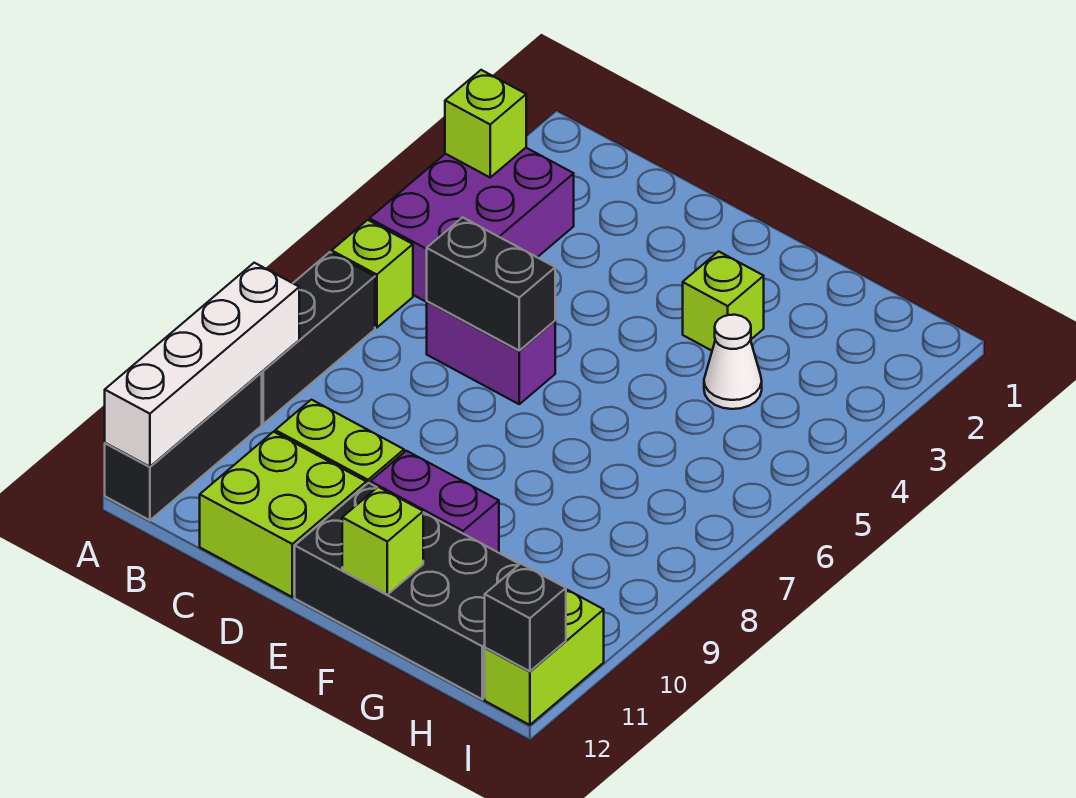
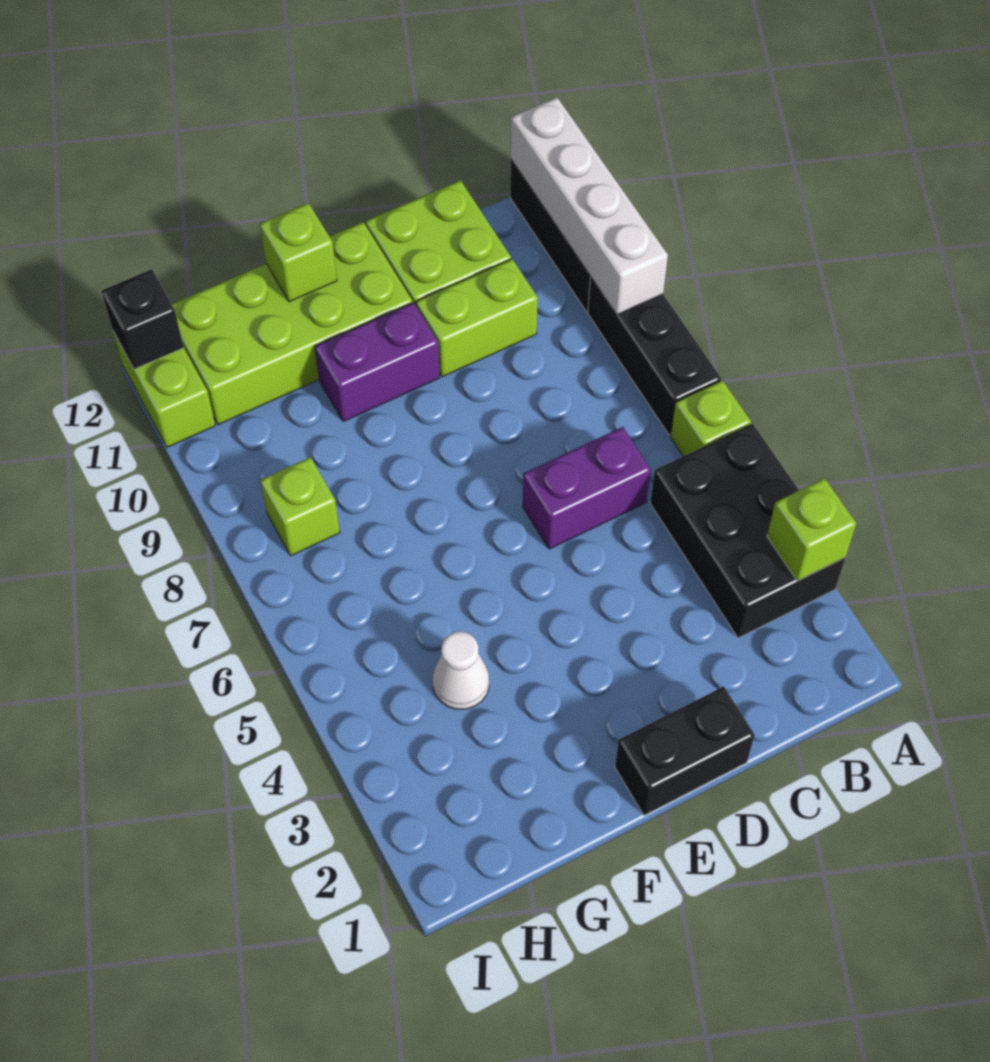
purple brick A3:B5 level 1 -> black brick A3:B5 level 1
black brick C6:D6 level 2 -> black brick D1:E1 level 1
black brick E11:H12 level 1 -> lime brick E11:H12 level 1
lime brick F3 level 1 -> lime brick H8 level 1

